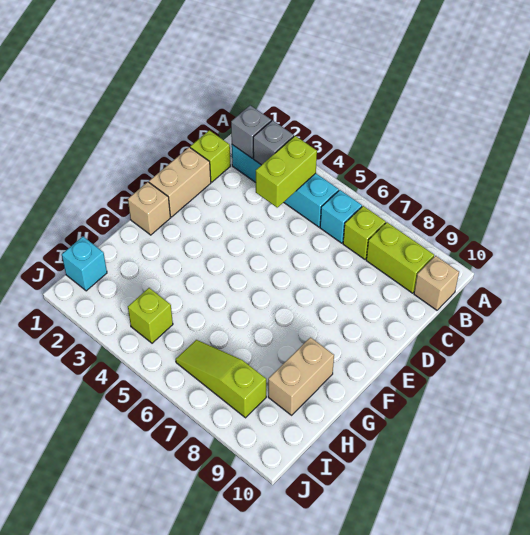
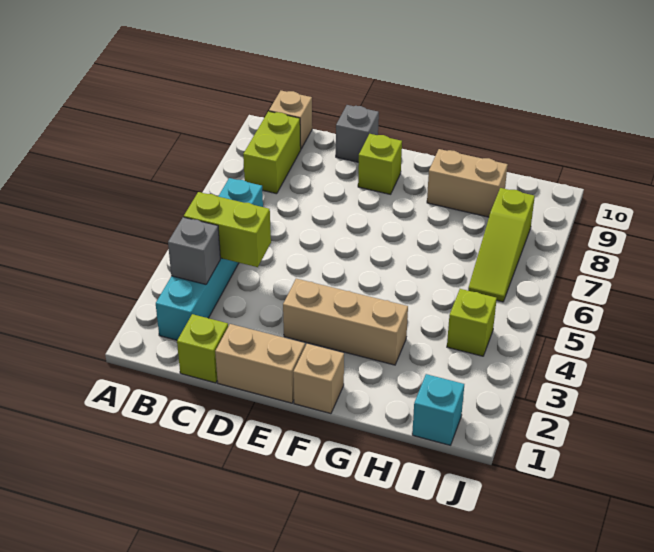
grey brick B2 level 2 -> grey brick D10 level 1
lime brick B7 level 1 -> lime brick E9 level 1
none -> tan brick E3:G3 level 1

